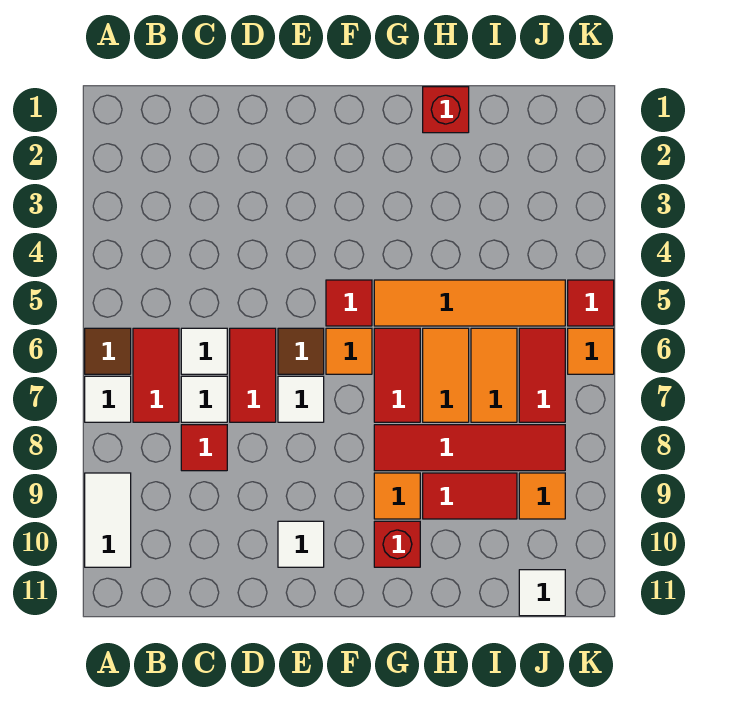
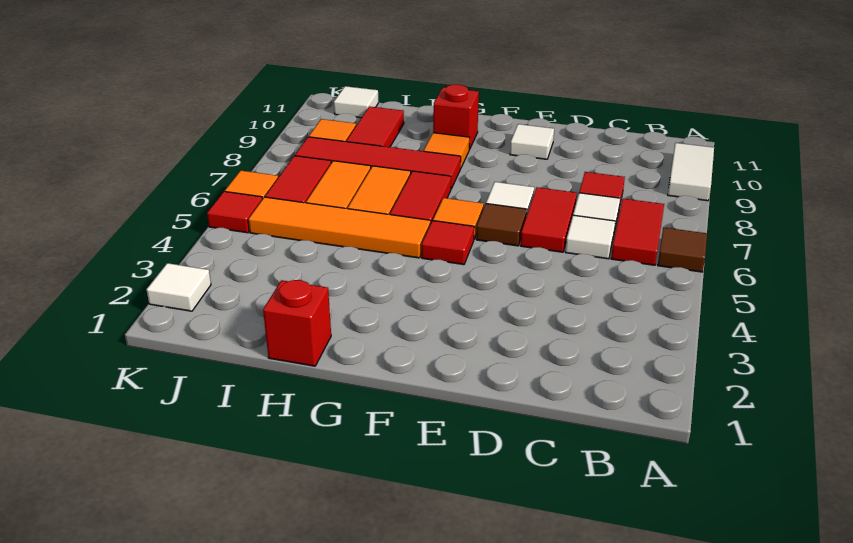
white tile A7 level 1 -> white tile K2 level 1
red tile H9:I9 level 1 -> red tile I9:I10 level 1

